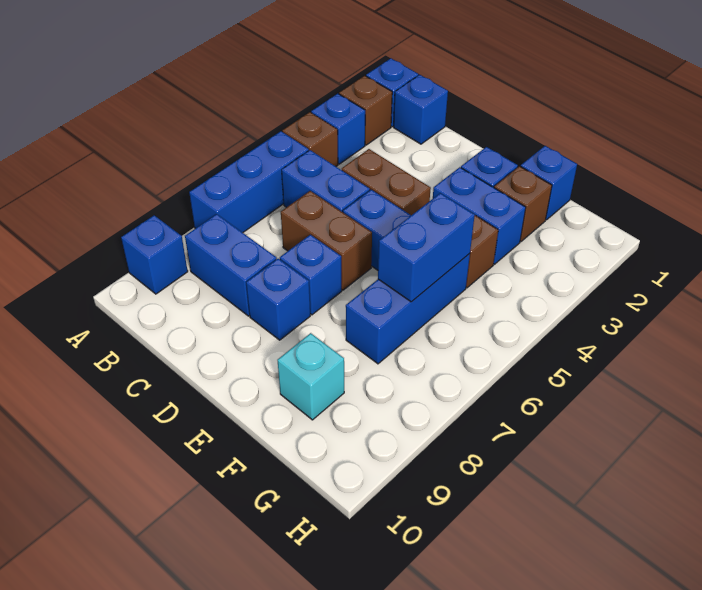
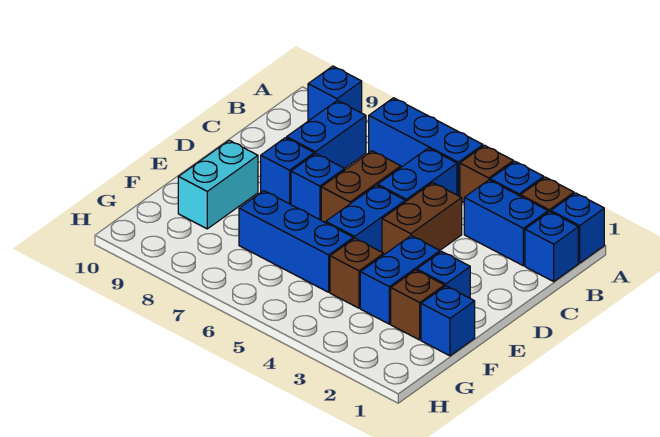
blue brick F5:F6 level 2 -> blue brick B2:B3 level 1
cyan brick F9 level 1 -> cyan brick E9:F9 level 1

